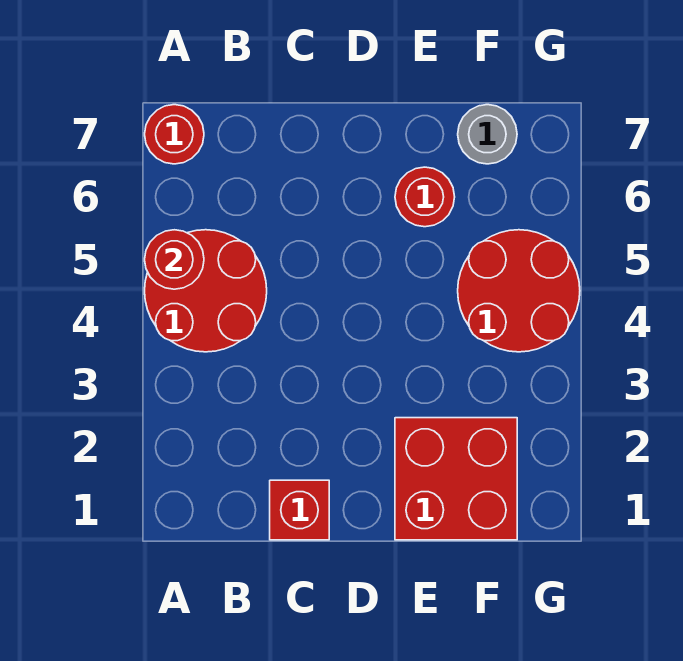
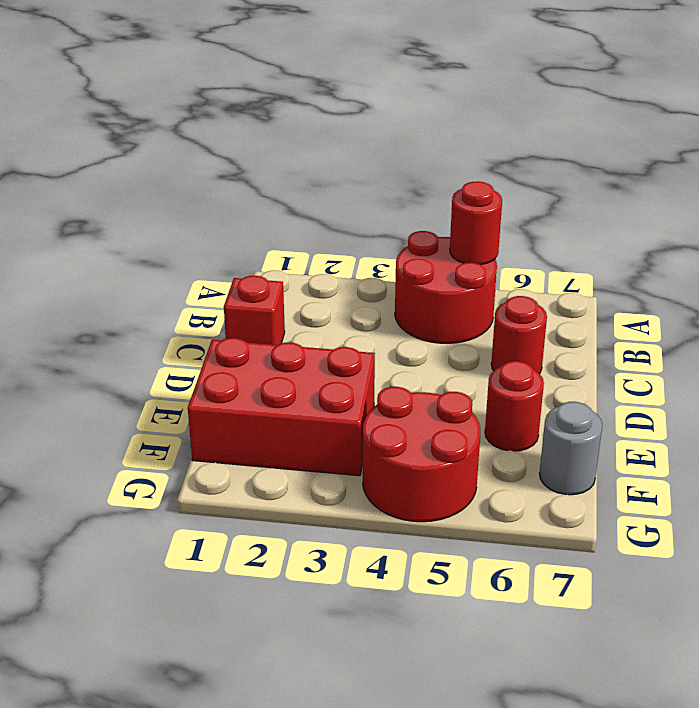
red round brick A7 level 1 -> red round brick C6 level 1
red brick E1:F2 level 1 -> red brick E1:F3 level 1

